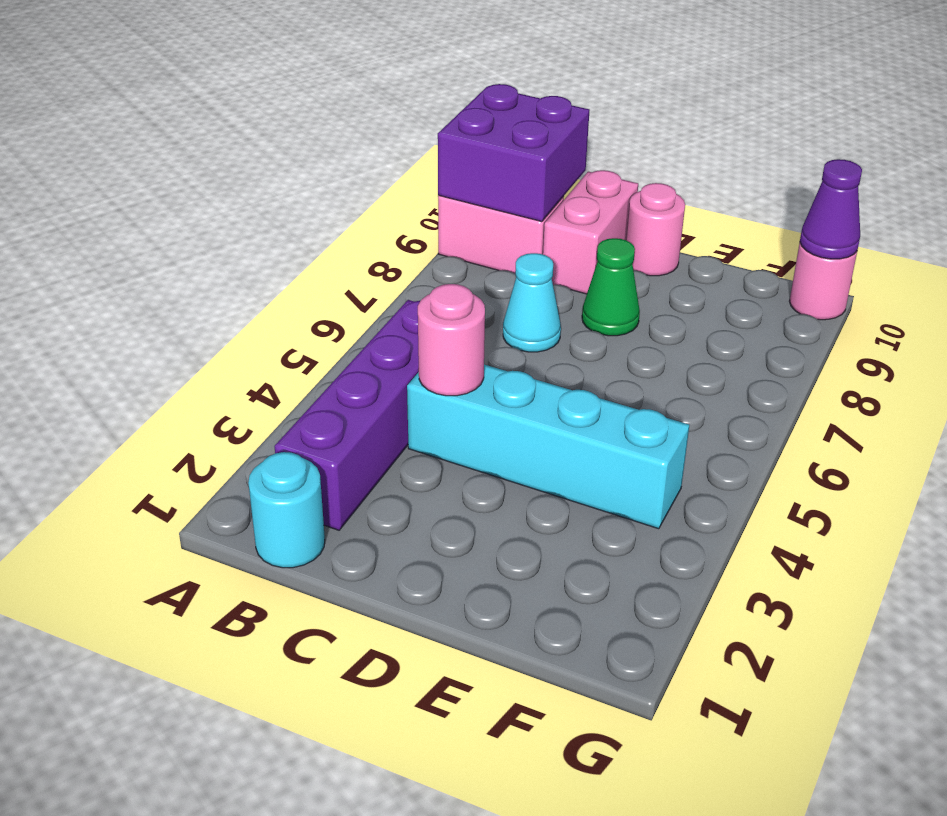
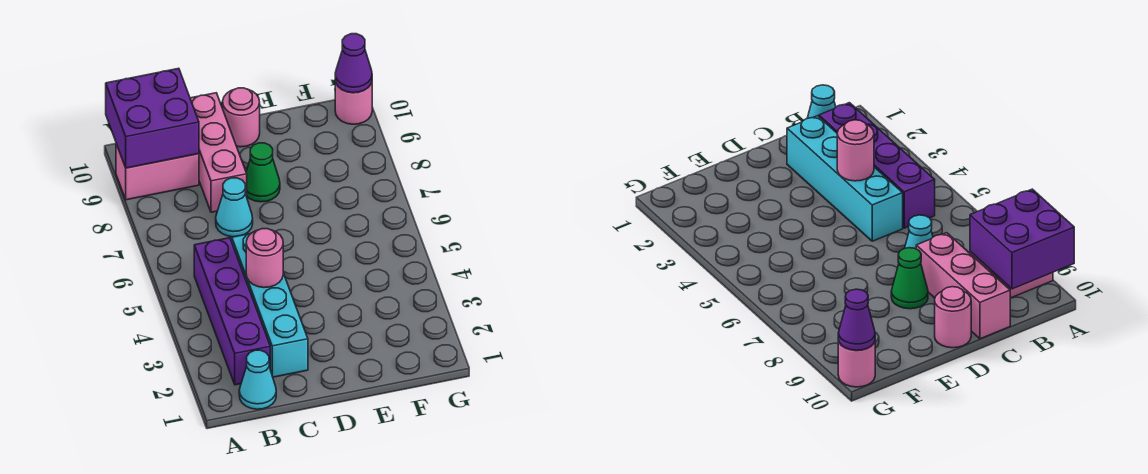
cyan round brick B1 level 1 -> cyan cone B1 level 1
cyan brick C4:F4 level 1 -> cyan brick C2:C5 level 1
pink brick C9:C10 level 1 -> pink brick C8:C10 level 1

